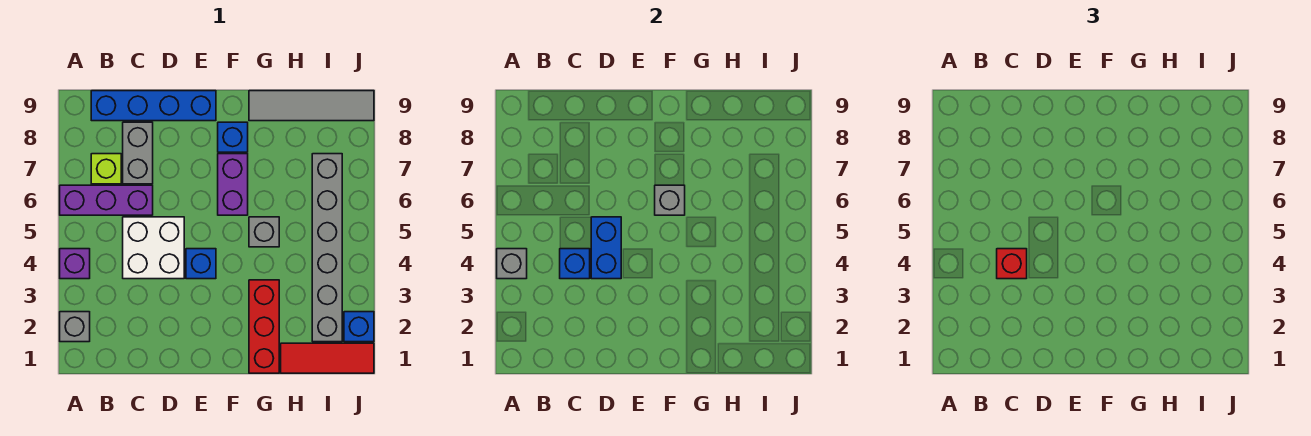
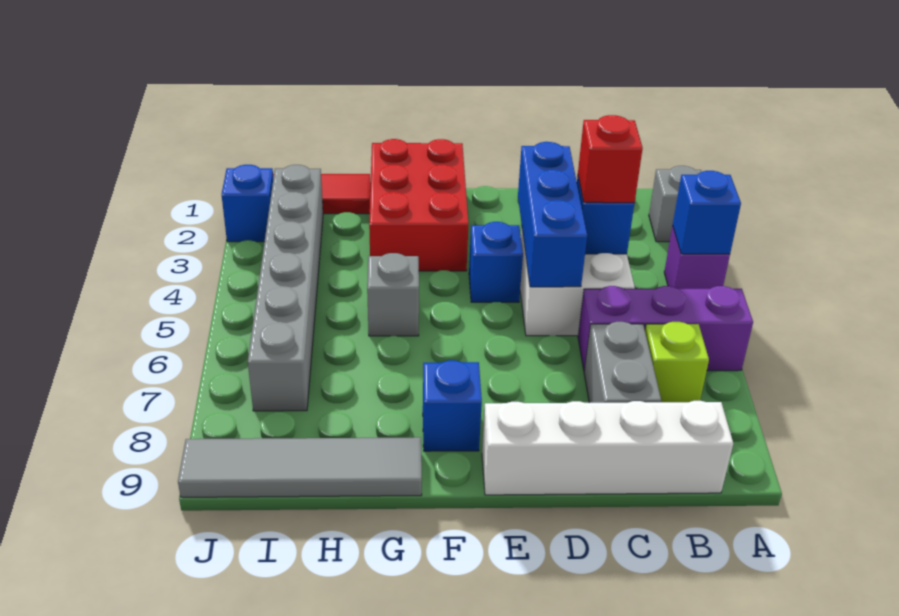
grey brick A4 level 2 -> blue brick A4 level 2
blue brick B9:E9 level 1 -> white brick B9:E9 level 1
blue brick D4:D5 level 2 -> blue brick D3:D5 level 2
purple brick F6:F7 level 1 -> none
grey brick F6 level 2 -> none
red brick G1:G3 level 1 -> red brick F1:G3 level 1

